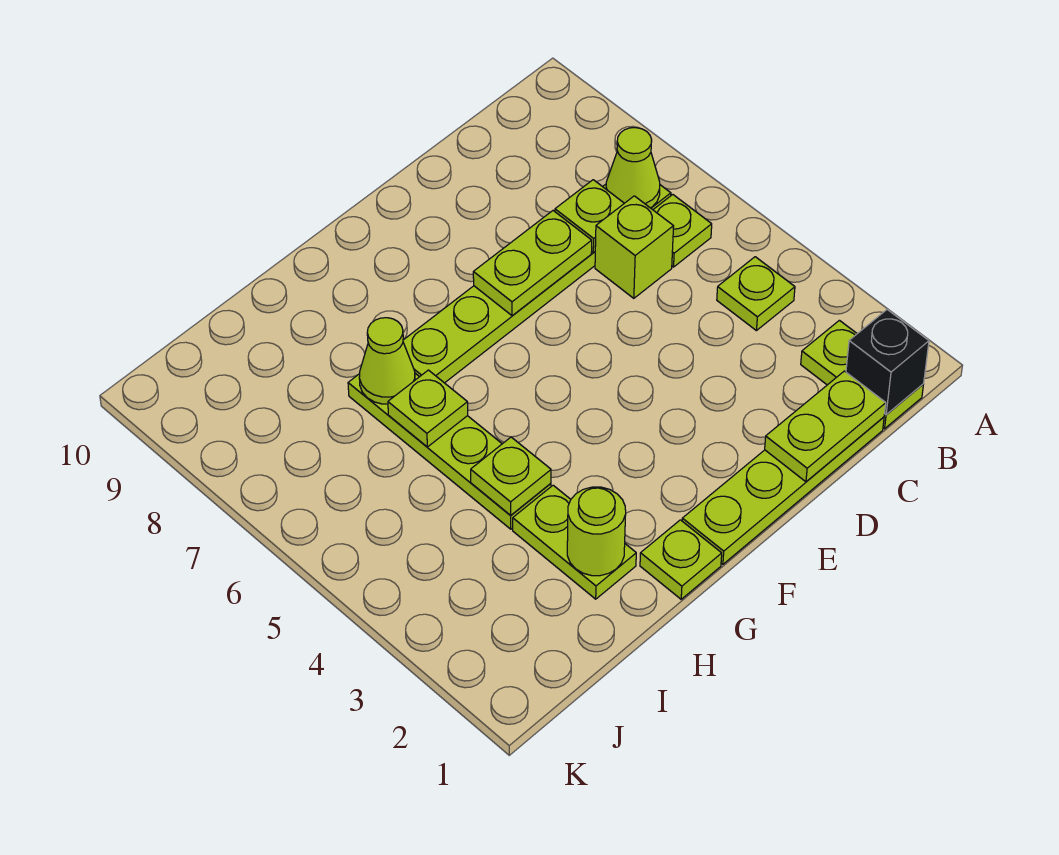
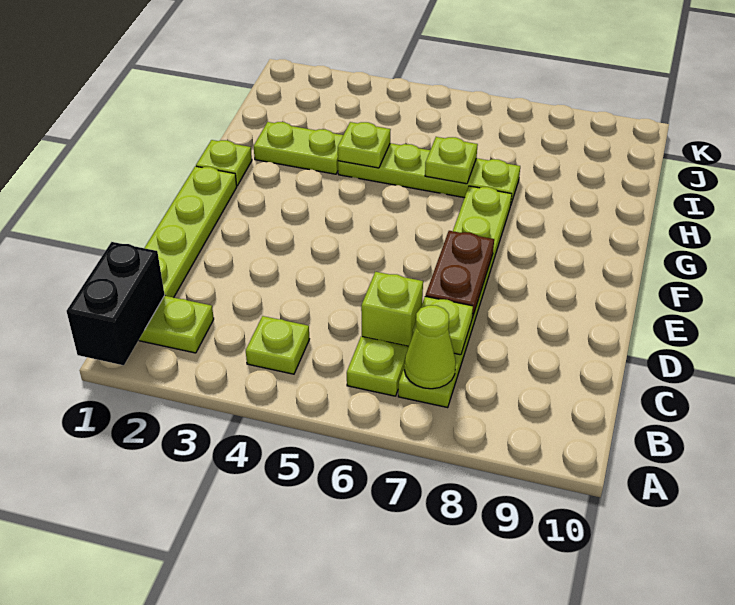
black brick B1 level 2 -> black brick A1:B1 level 2
lime plate C1:D1 level 2 -> none
lime plate D7:E7 level 2 -> brown plate D7:E7 level 2
lime round brick H2 level 2 -> none
lime cone H7 level 2 -> none

